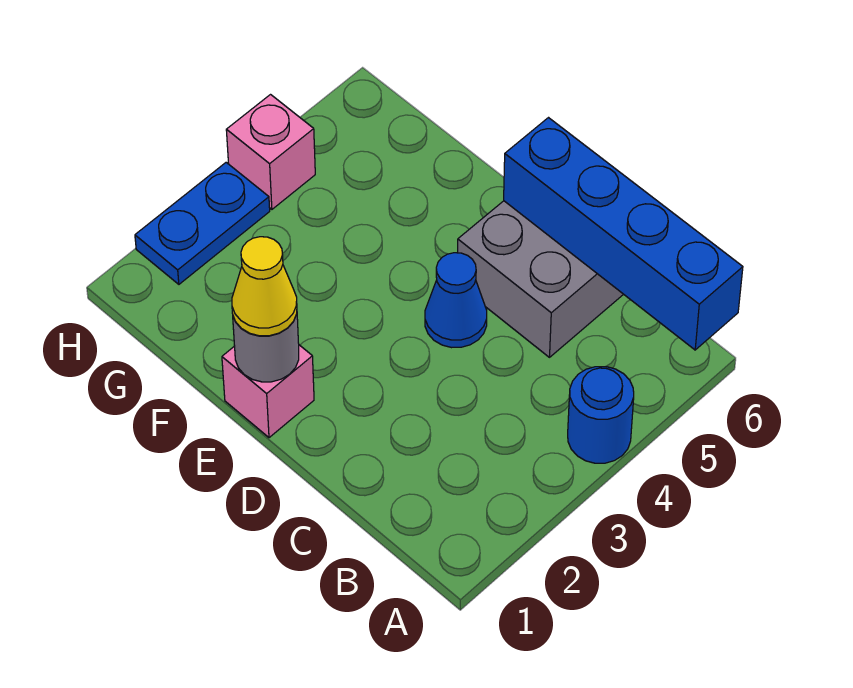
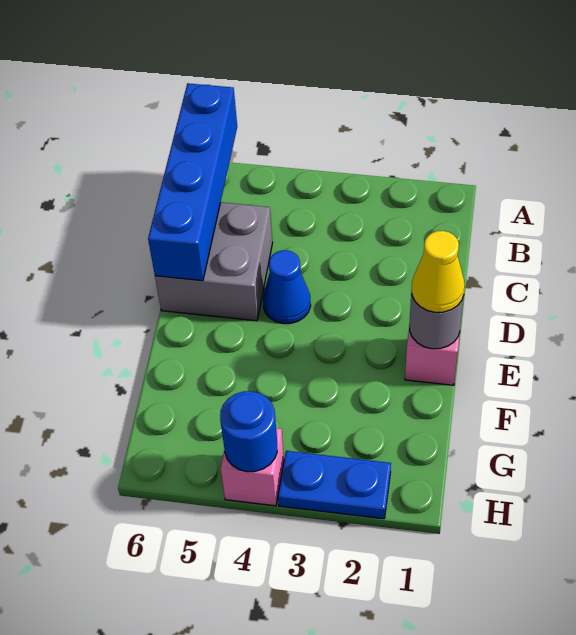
blue round brick A4 level 1 -> blue round brick H4 level 2

